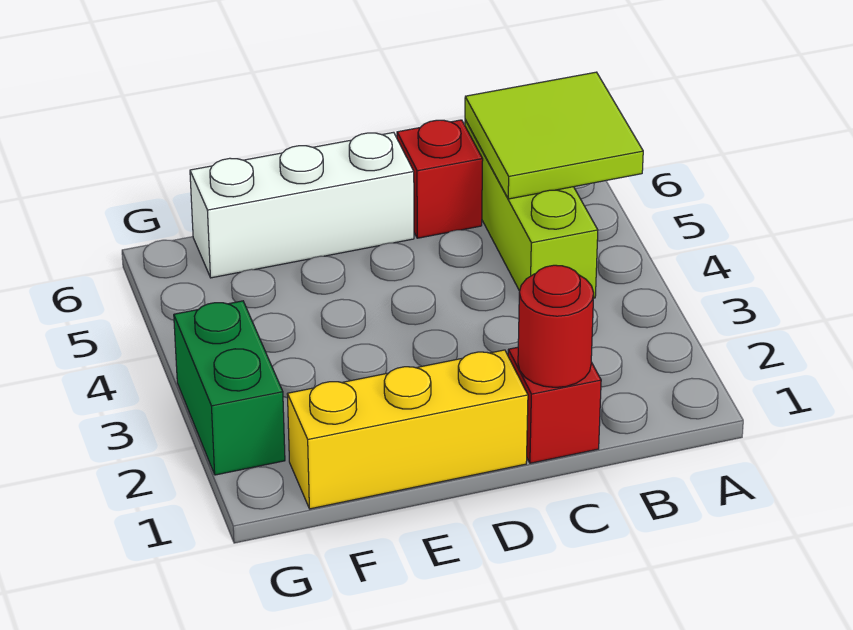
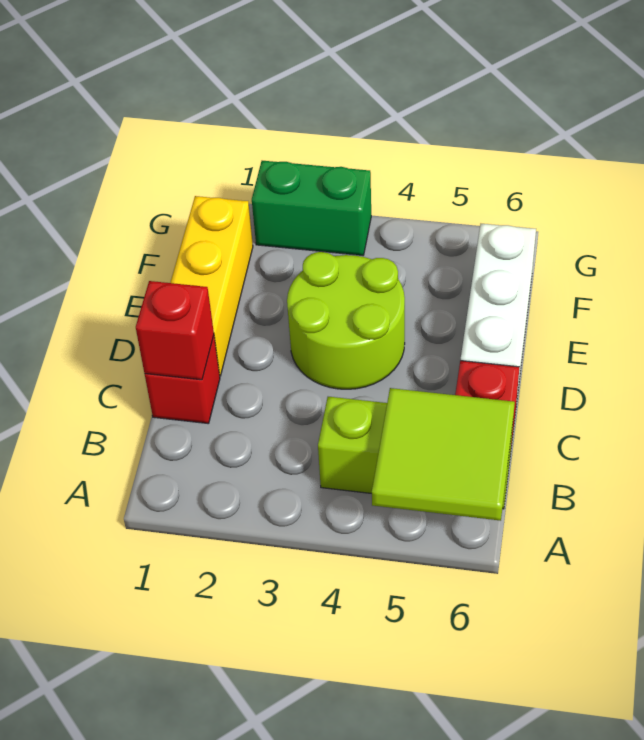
red round brick C1 level 2 -> red brick C1 level 2
none -> lime round brick D3:E4 level 1

